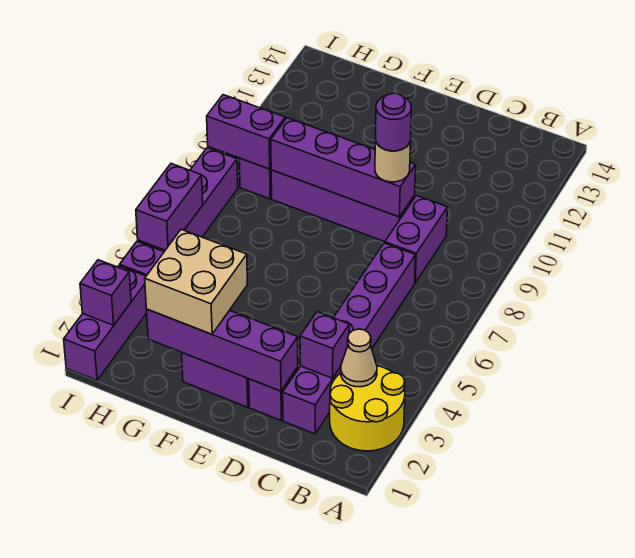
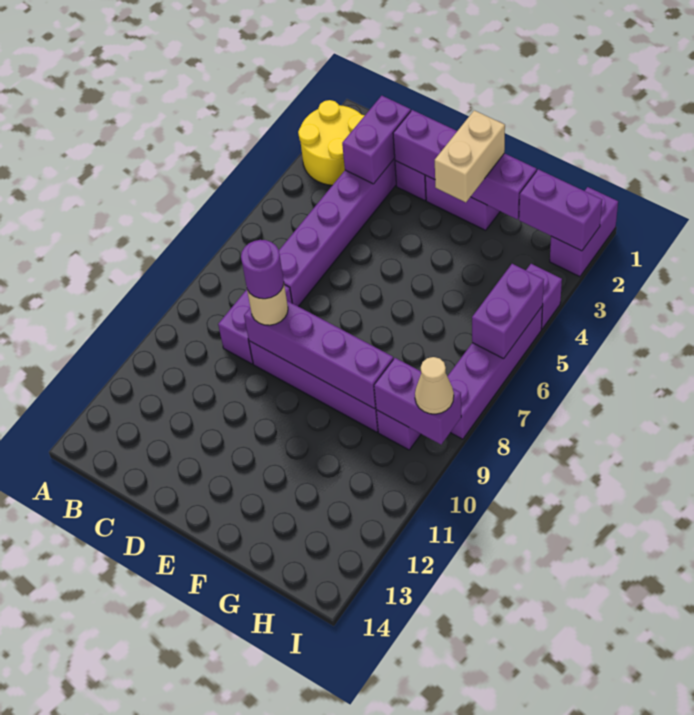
tan cone B3 level 2 -> tan cone I9 level 3
purple brick C3 level 2 -> purple brick C2:C3 level 2
tan brick F2:G3 level 3 -> tan brick F2:F3 level 3
purple brick I1:I3 level 1 -> purple brick I1:I2 level 1
purple brick I2 level 2 -> purple brick H2:I2 level 2

